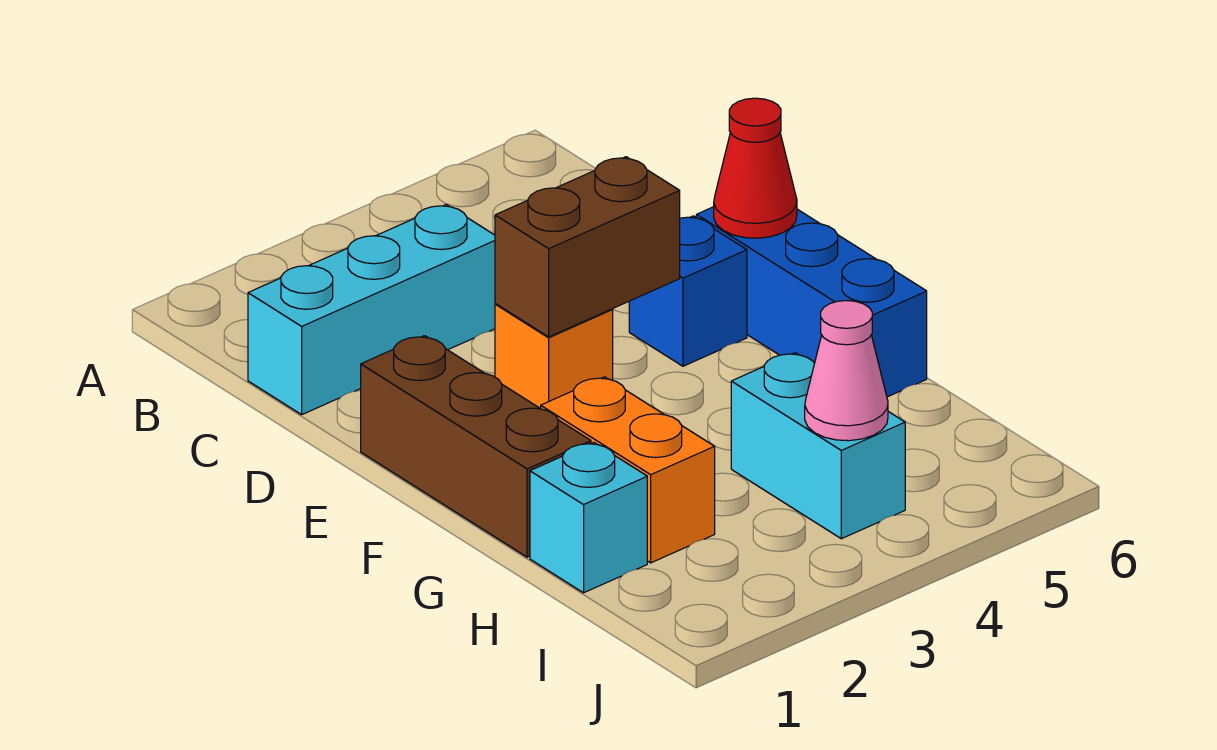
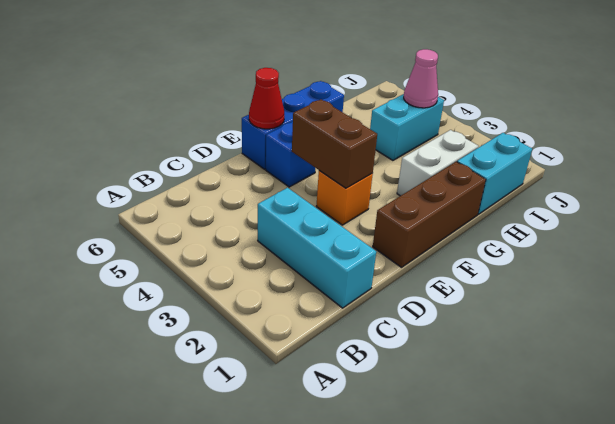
orange brick G2:H2 level 1 -> white brick G2:H2 level 1
cyan brick H1 level 1 -> cyan brick H1:I1 level 1

